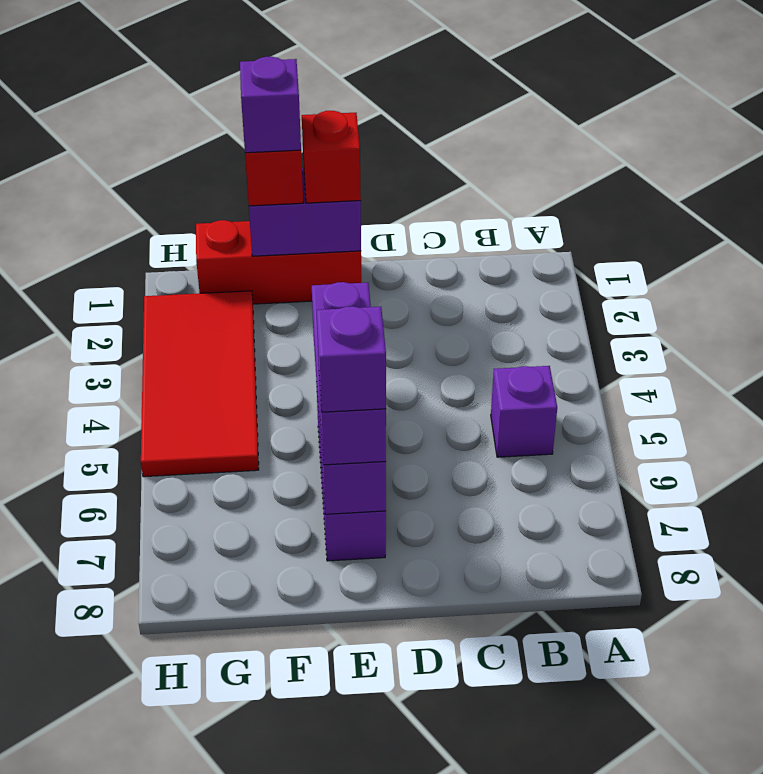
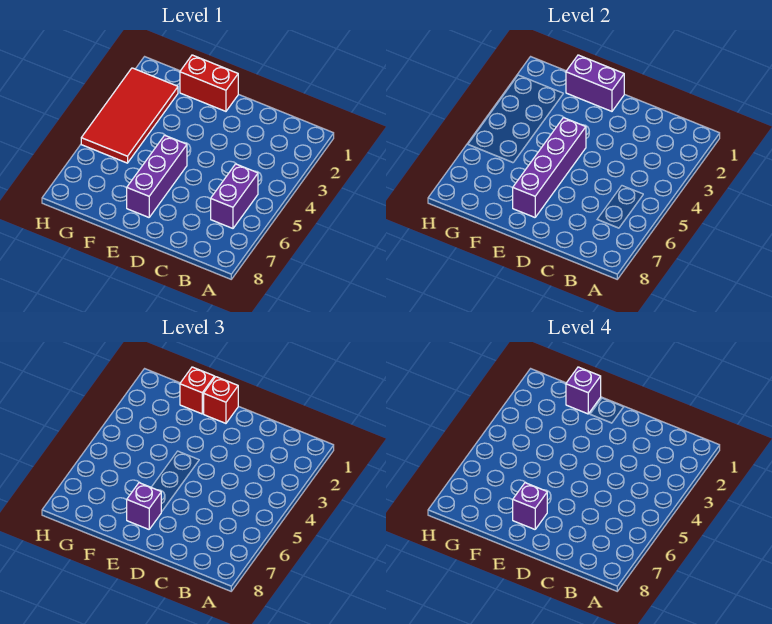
purple brick B5 level 1 -> purple brick B5:B6 level 1
red brick E1:G1 level 1 -> red brick E1:F1 level 1

